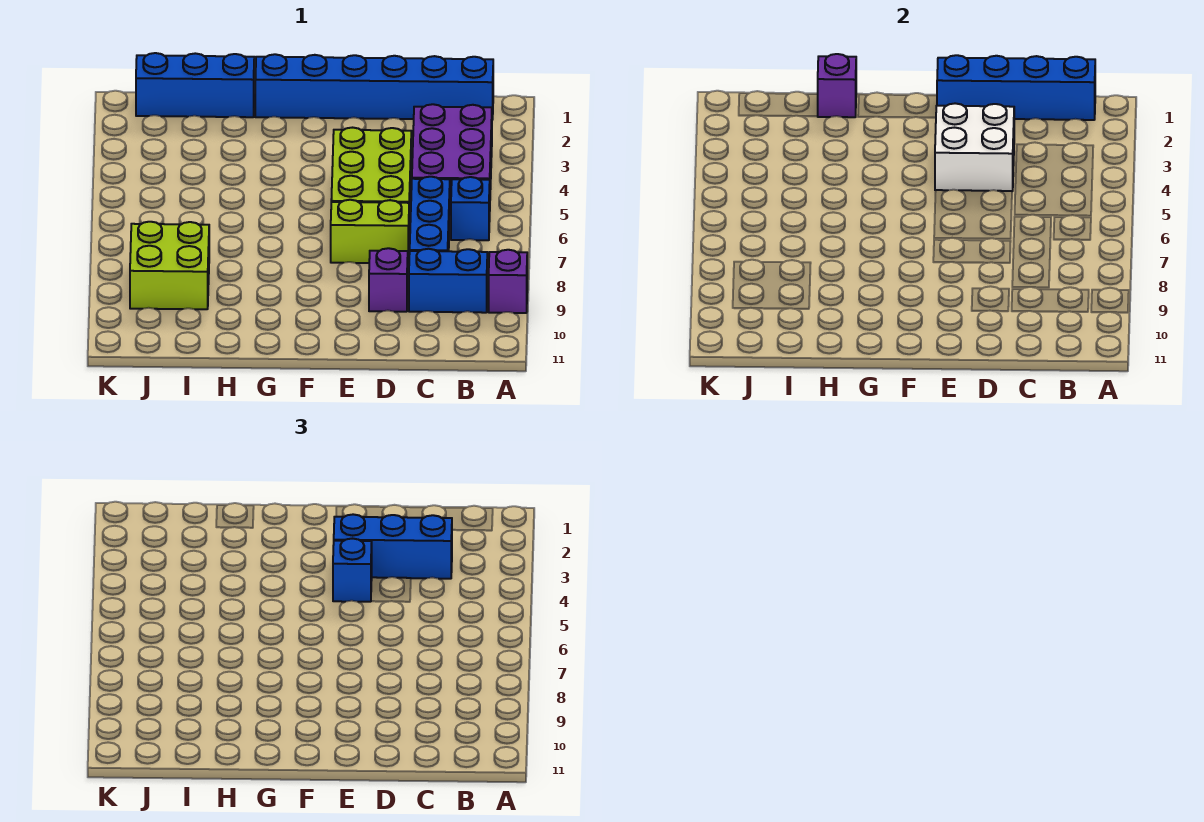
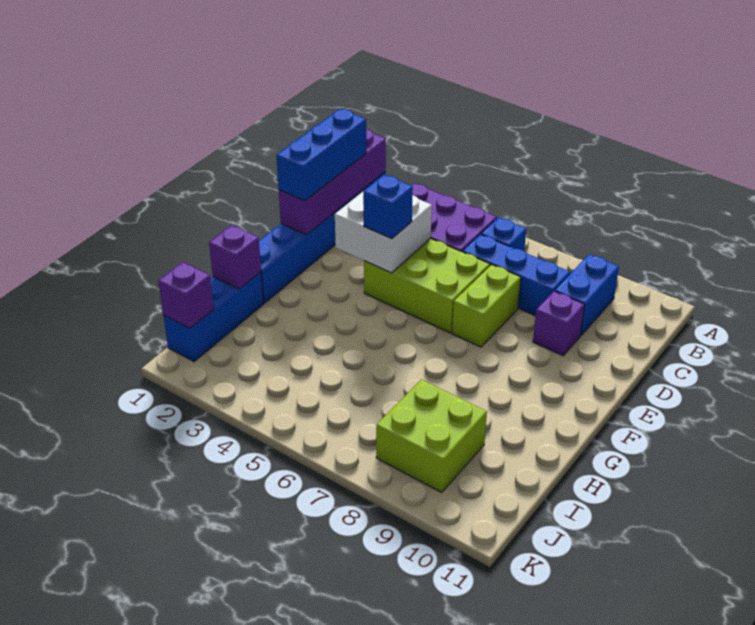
purple brick A9 level 1 -> purple brick J1 level 2
blue brick B1:E1 level 2 -> purple brick B1:E1 level 2
blue brick C3:E3 level 3 -> blue brick C1:E1 level 3

